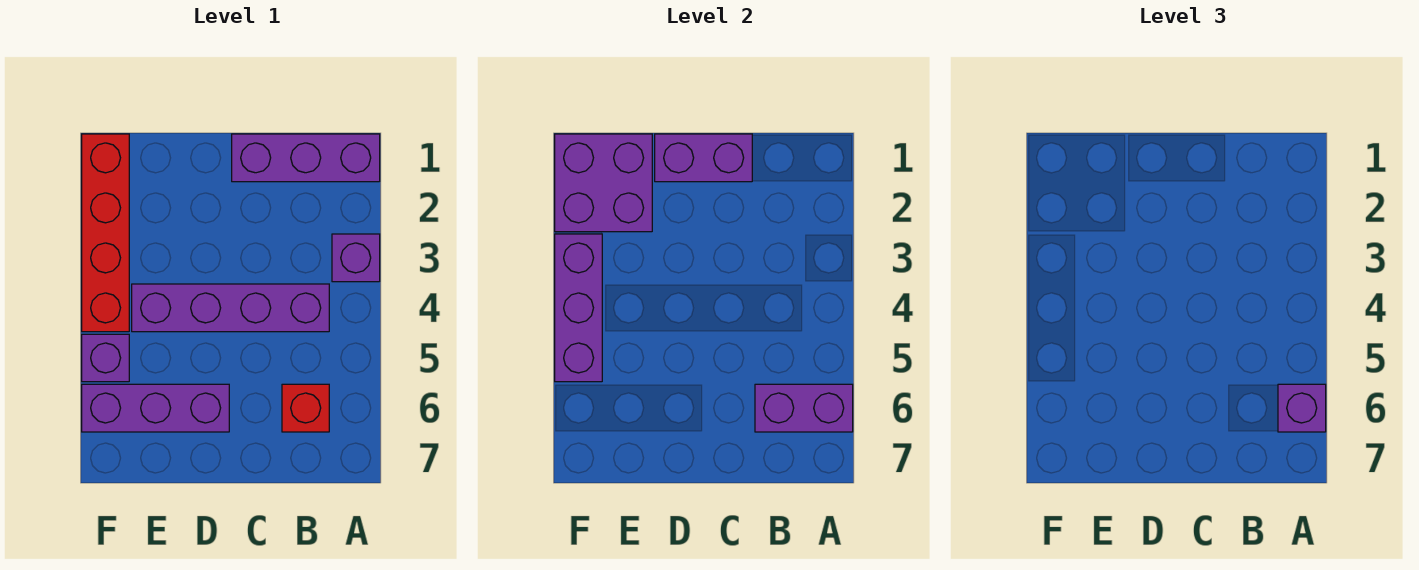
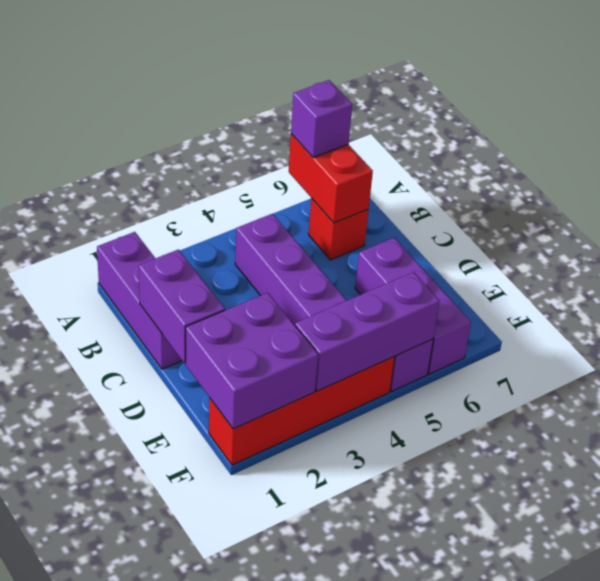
purple brick A3 level 1 -> none
purple brick A6:B6 level 2 -> red brick A6:B6 level 2

